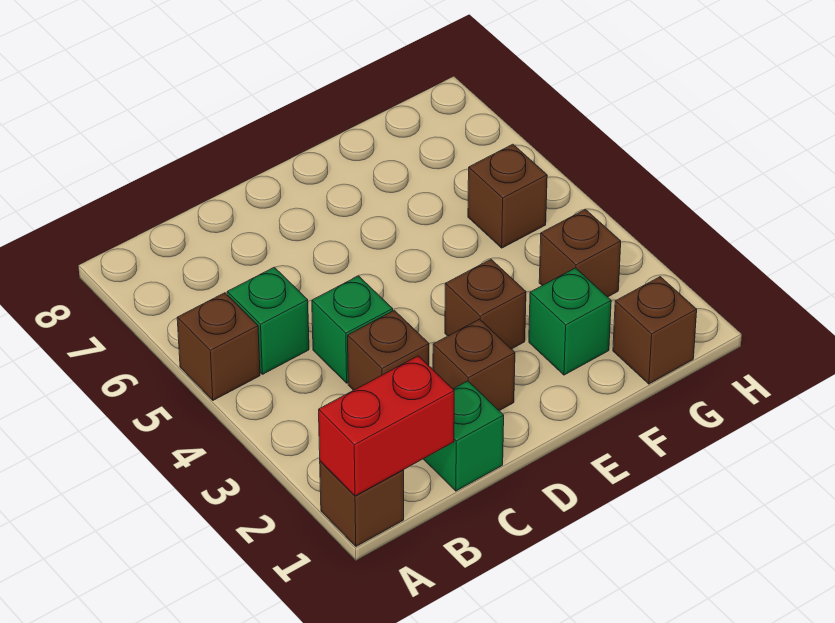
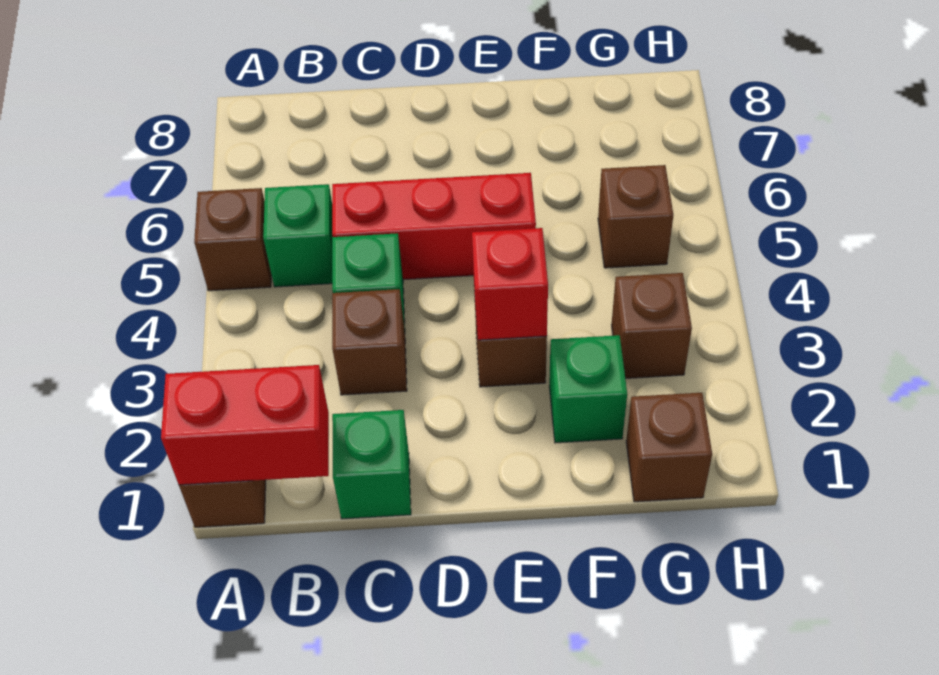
none -> red brick C5:E5 level 1
brown brick D2 level 1 -> none
none -> red brick E3 level 2

